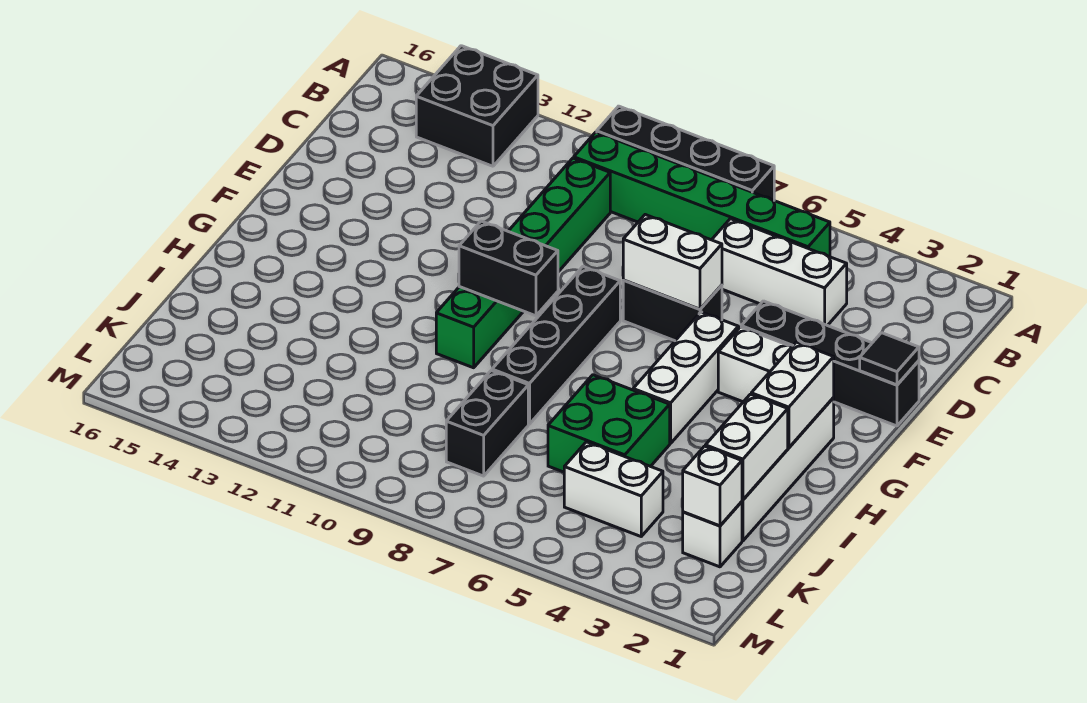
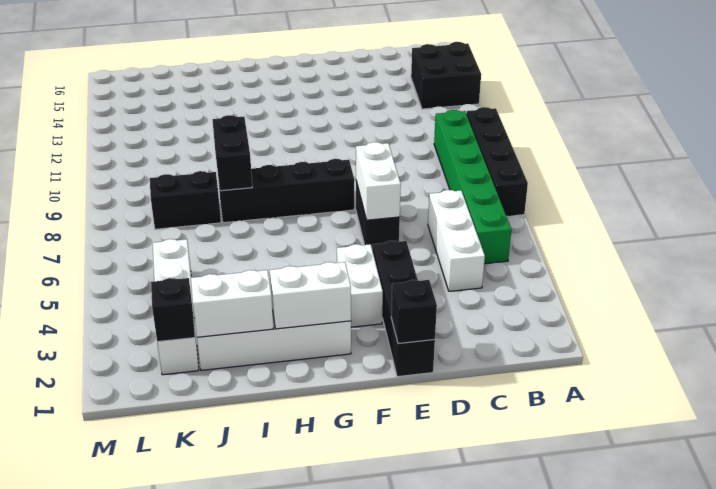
green brick C10:H10 level 1 -> none
black tile E1 level 2 -> black brick E1 level 2
white brick F5:H5 level 1 -> none
black brick G9:G10 level 2 -> black brick I8:I9 level 2
green brick I5:J6 level 1 -> none
white brick K2 level 2 -> black brick K2 level 2

